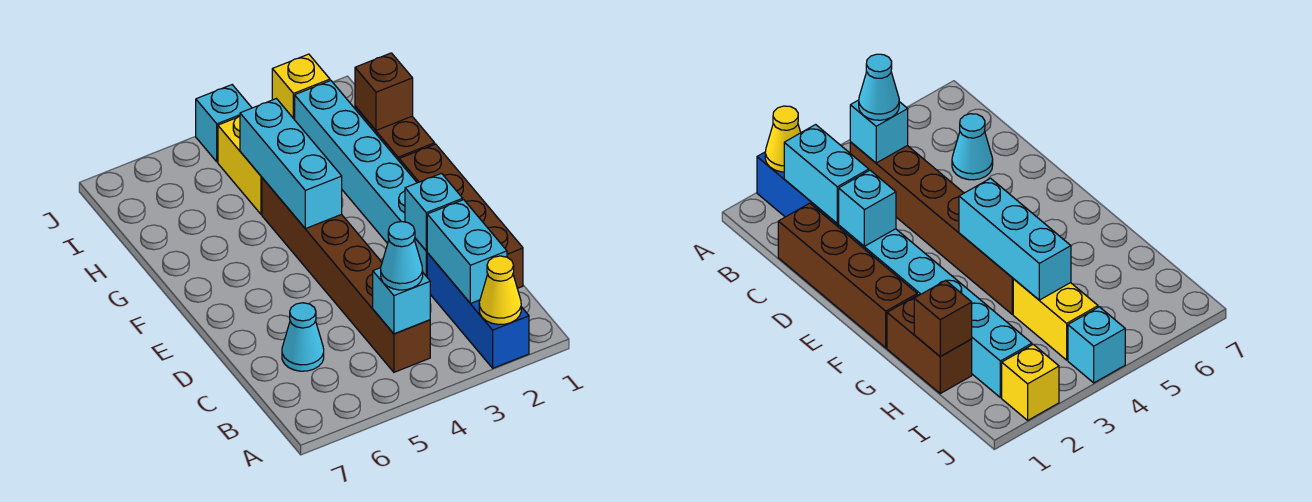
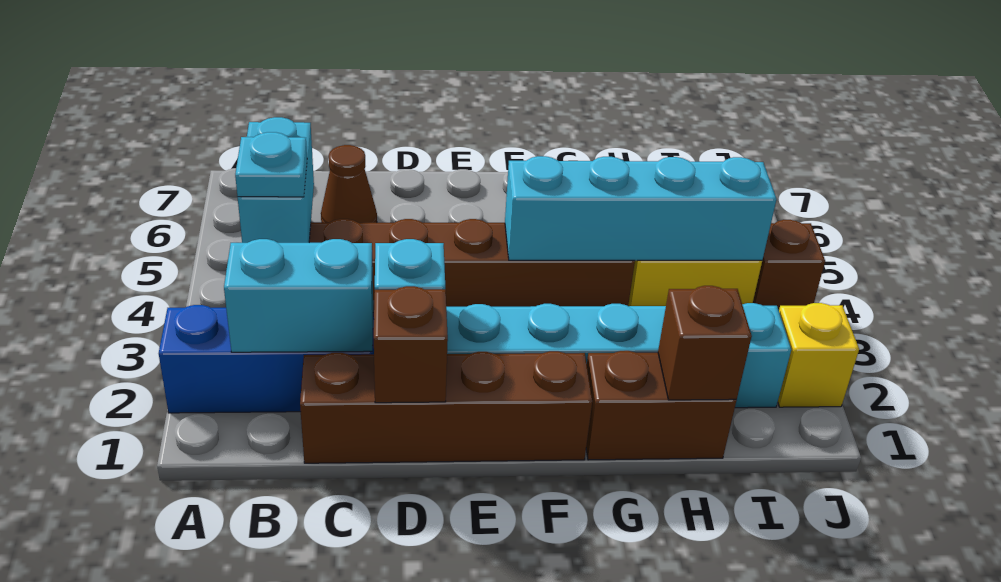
yellow cone A2 level 2 -> none
cyan brick B4 level 2 -> cyan brick B4:B5 level 2
cyan cone B4 level 3 -> cyan plate B4 level 3
cyan cone C6 level 1 -> brown cone C6 level 1
none -> brown brick D1 level 2
cyan brick F4:H4 level 2 -> cyan brick F4:I4 level 2
cyan brick J4 level 1 -> brown brick J4 level 1

